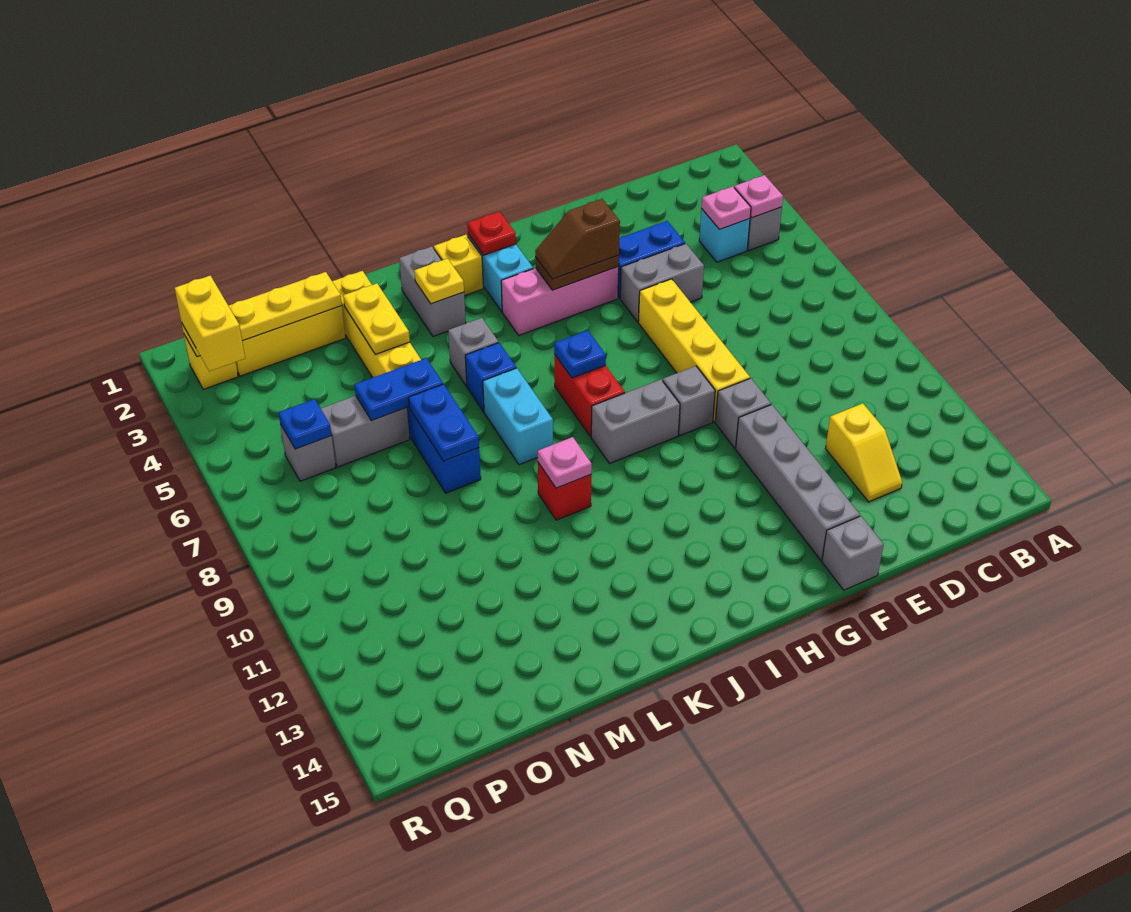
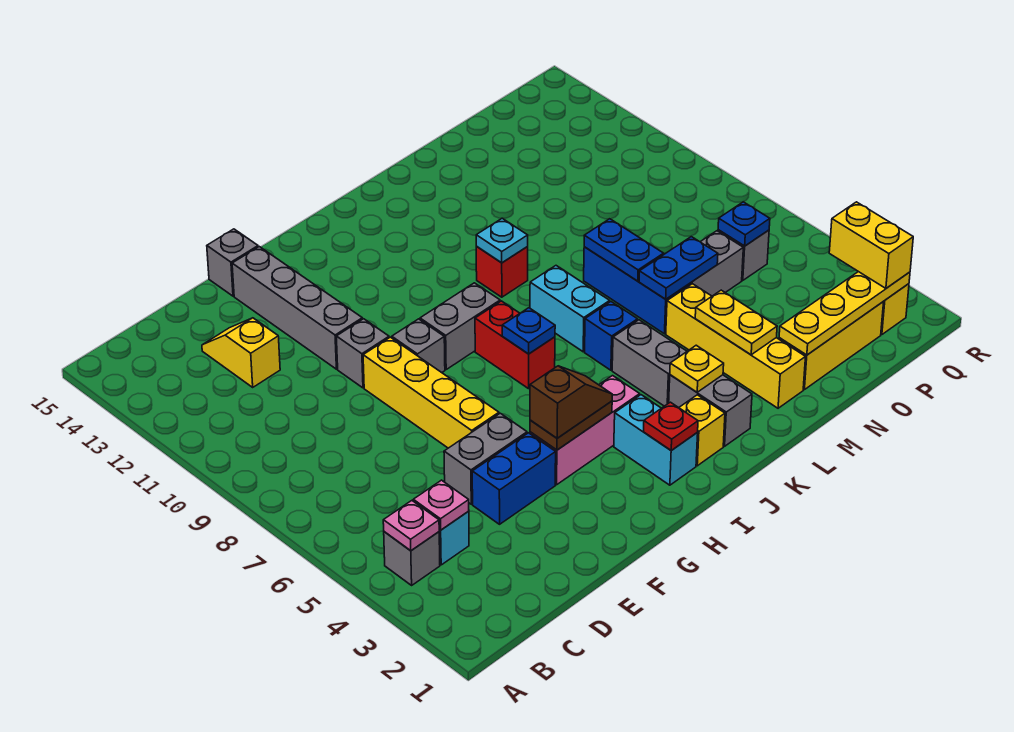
grey brick K5 level 1 -> grey brick K4:K5 level 1
pink plate K10 level 2 -> cyan plate K10 level 2

